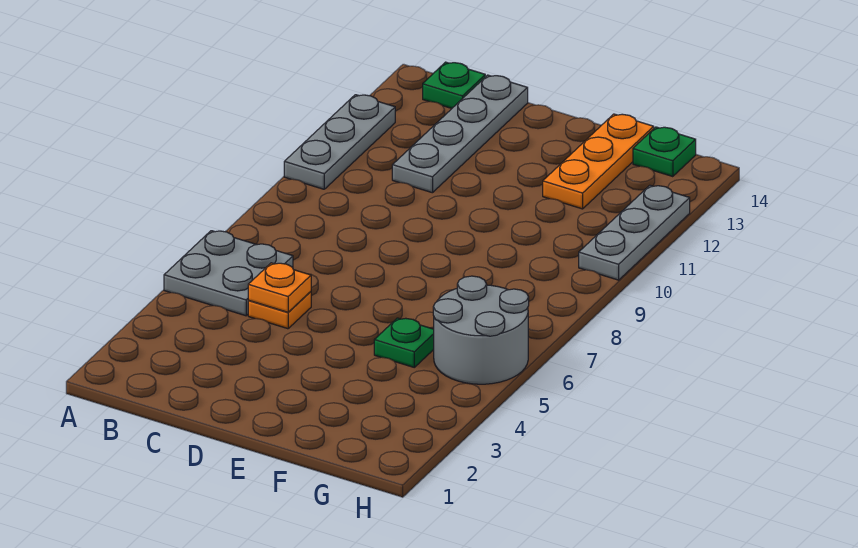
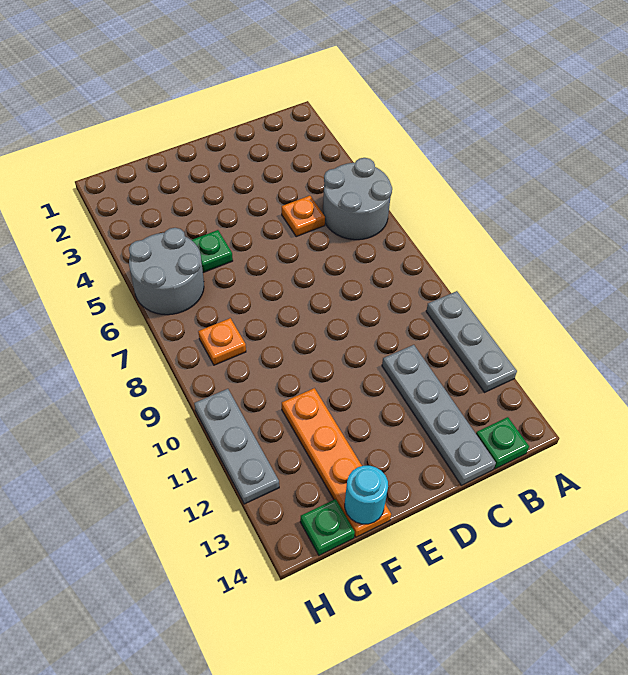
grey plate A5:B6 level 1 -> grey round brick A5:B6 level 1
orange plate C5 level 2 -> orange plate G8 level 1
orange plate F12:F14 level 1 -> orange plate F11:F14 level 1
none -> cyan round brick F14 level 2

